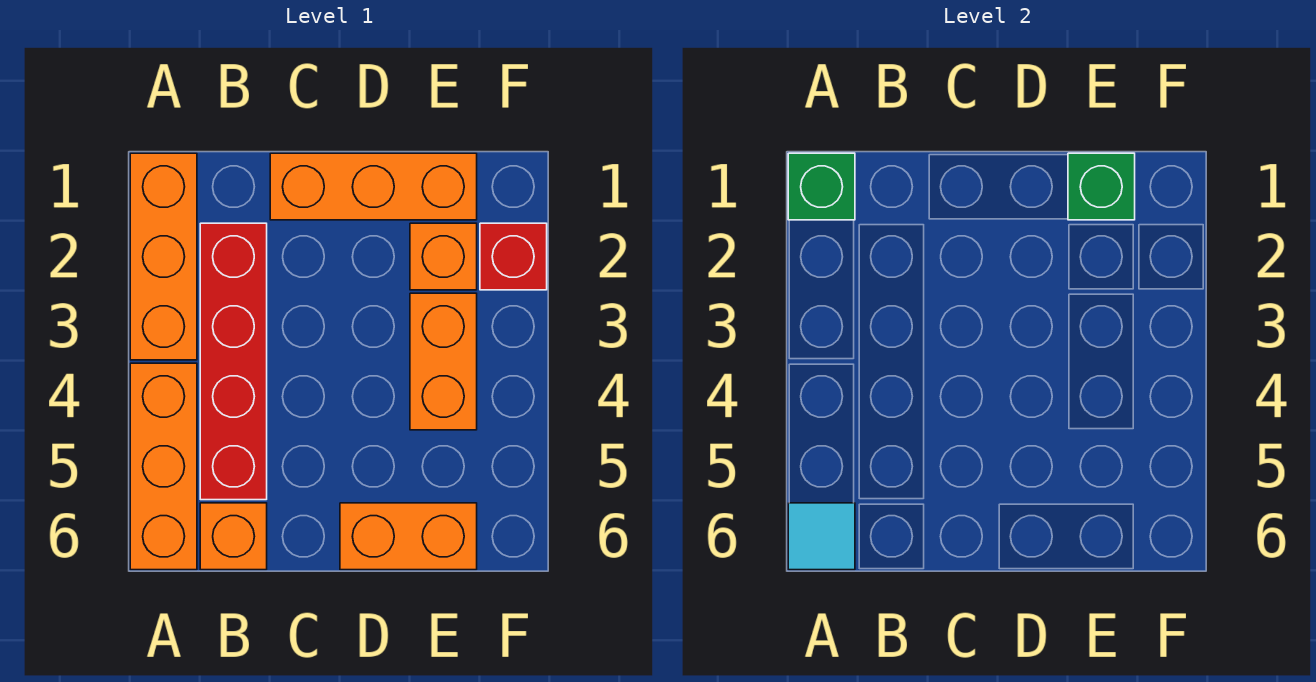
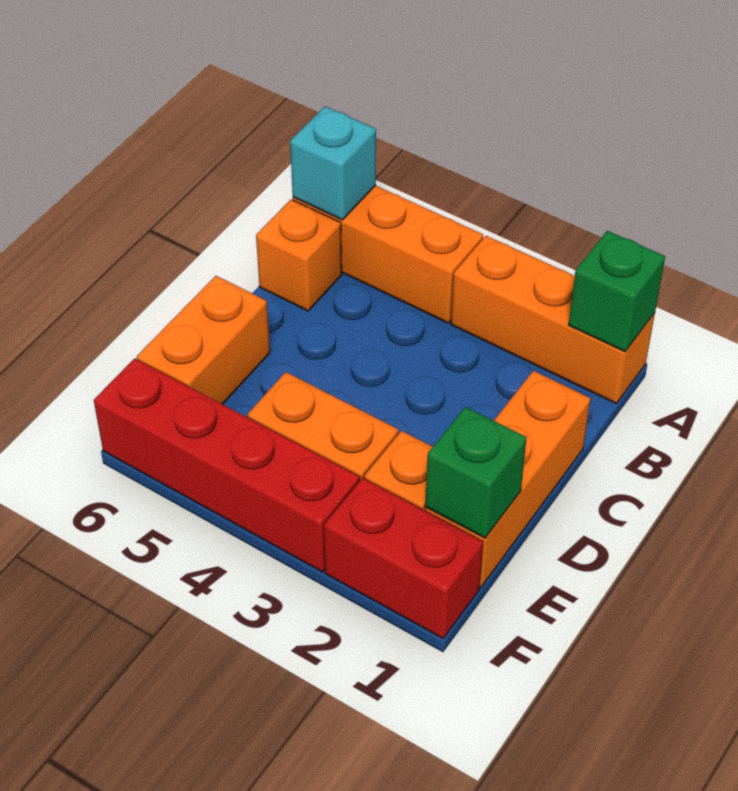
cyan tile A6 level 2 -> cyan brick A6 level 2
red brick B2:B5 level 1 -> red brick F3:F6 level 1
red brick F2 level 1 -> red brick F1:F2 level 1

